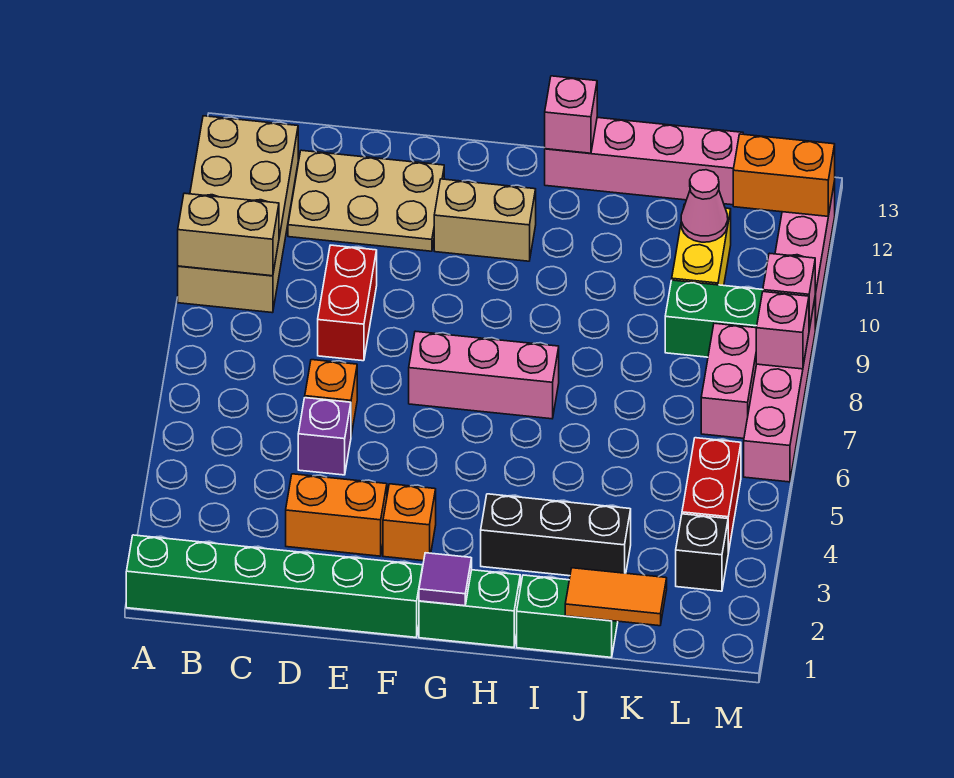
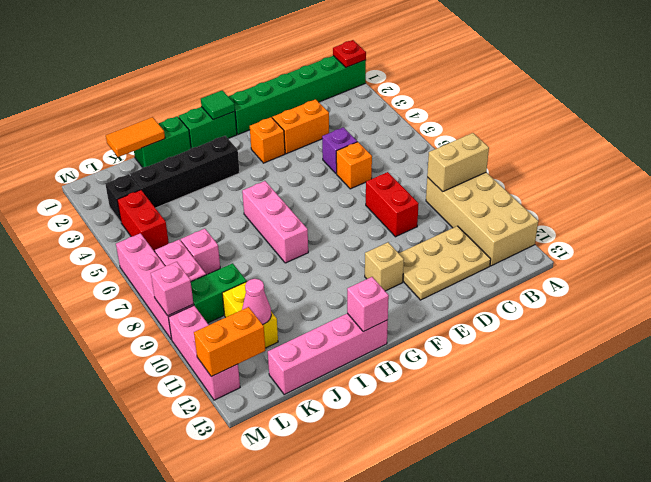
none -> red plate A1 level 2
pink brick F7:H7 level 1 -> pink brick H6:H8 level 1
tan brick F11:G11 level 1 -> tan brick F11 level 1
purple tile G1 level 2 -> green tile G1 level 2
black brick H3:J3 level 1 -> black brick H3:K3 level 1
pink brick M8 level 2 -> pink brick K7 level 1

